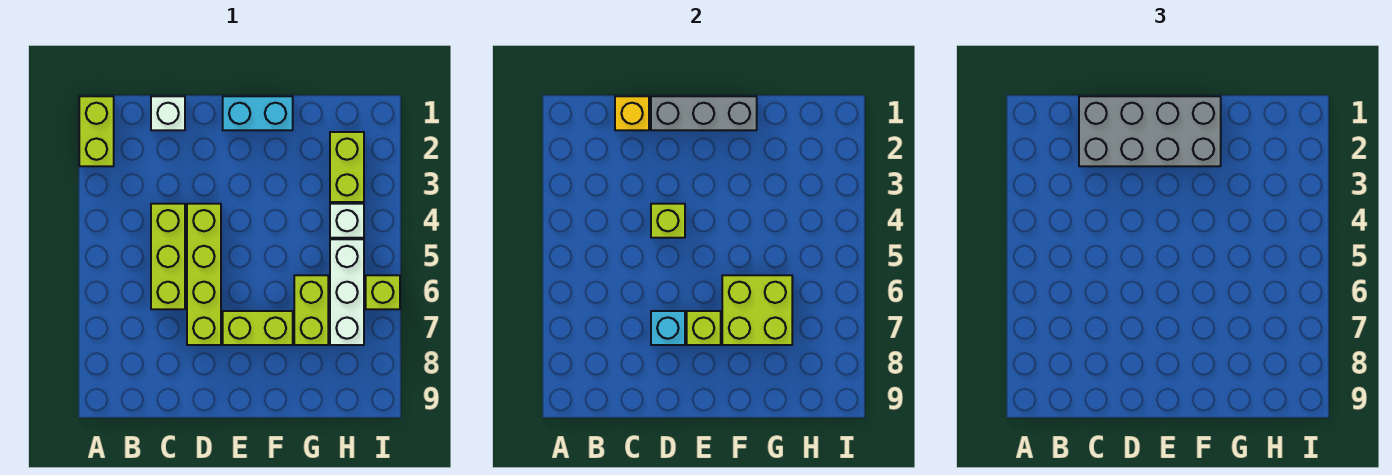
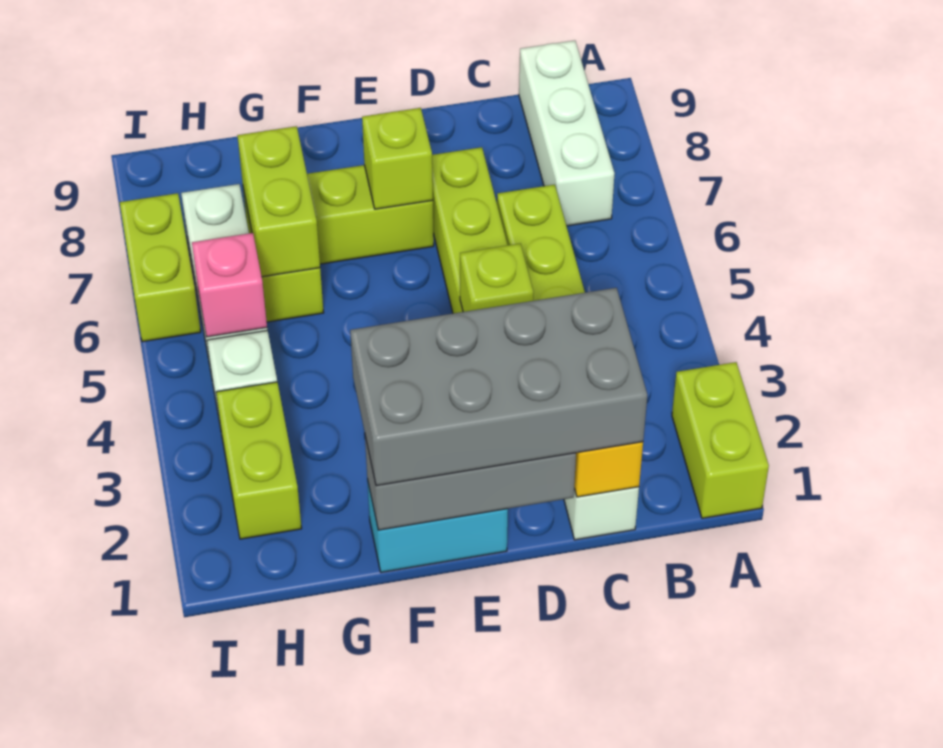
none -> white brick B7:B9 level 1
cyan brick D7 level 2 -> none
lime brick F6:G7 level 2 -> lime brick G6:G7 level 2
none -> pink brick H5 level 2
lime brick I6 level 1 -> lime brick I6:I7 level 1

